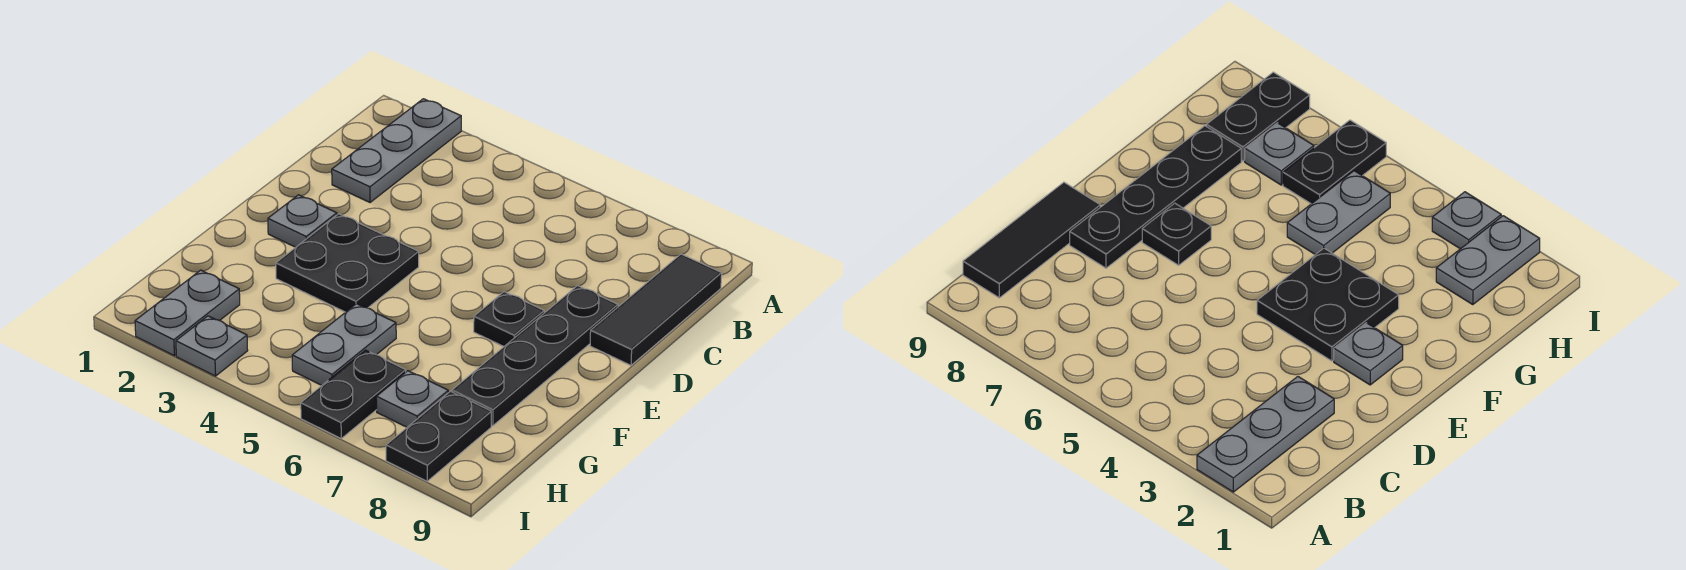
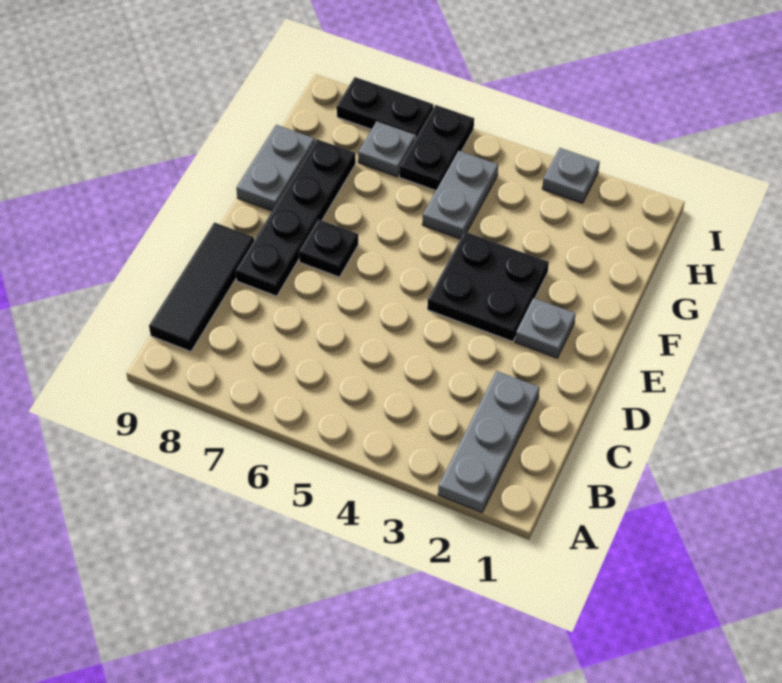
grey plate H2:I2 level 1 -> grey plate F9:G9 level 1
black plate H8:I8 level 1 -> black plate I7:I8 level 1

